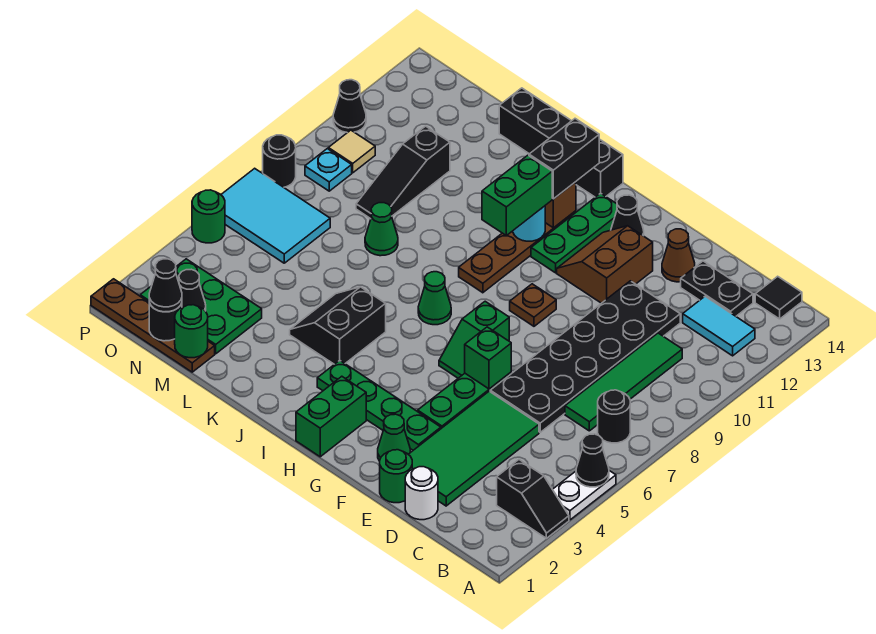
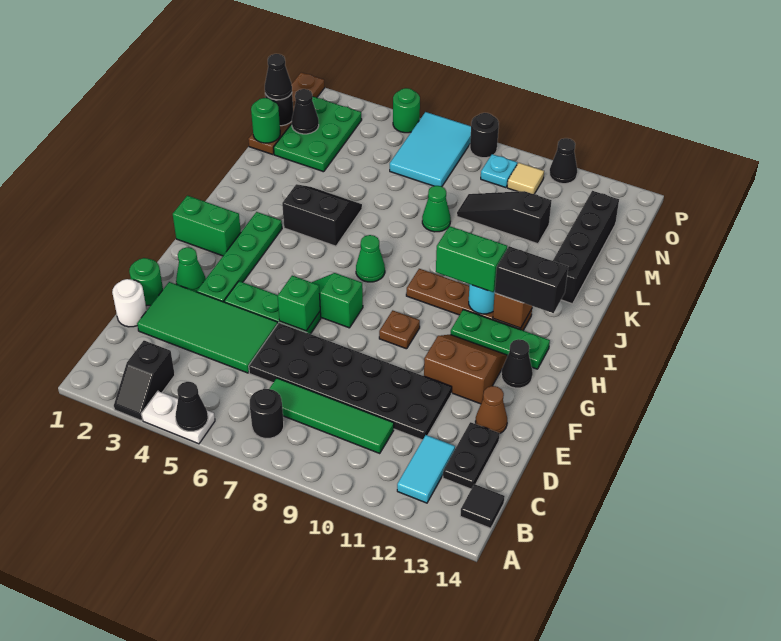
black brick I14:L14 level 1 -> black brick K13:N13 level 1

